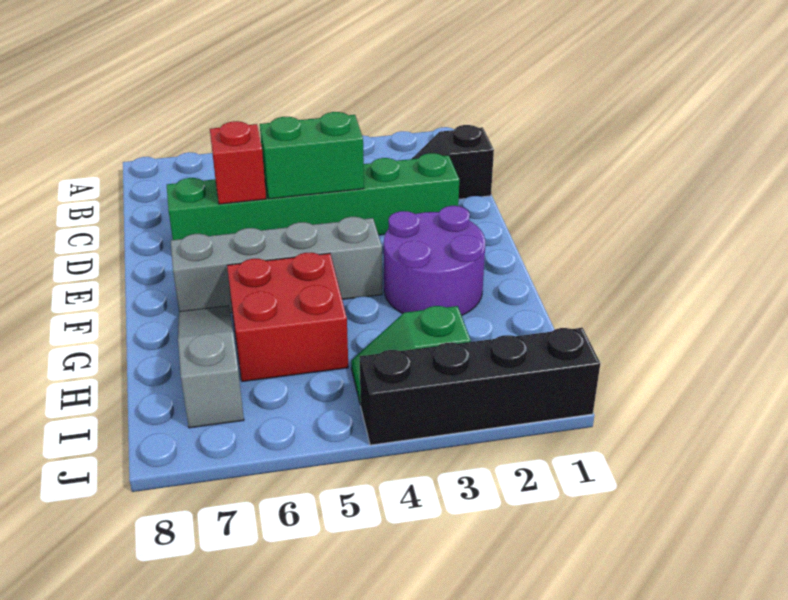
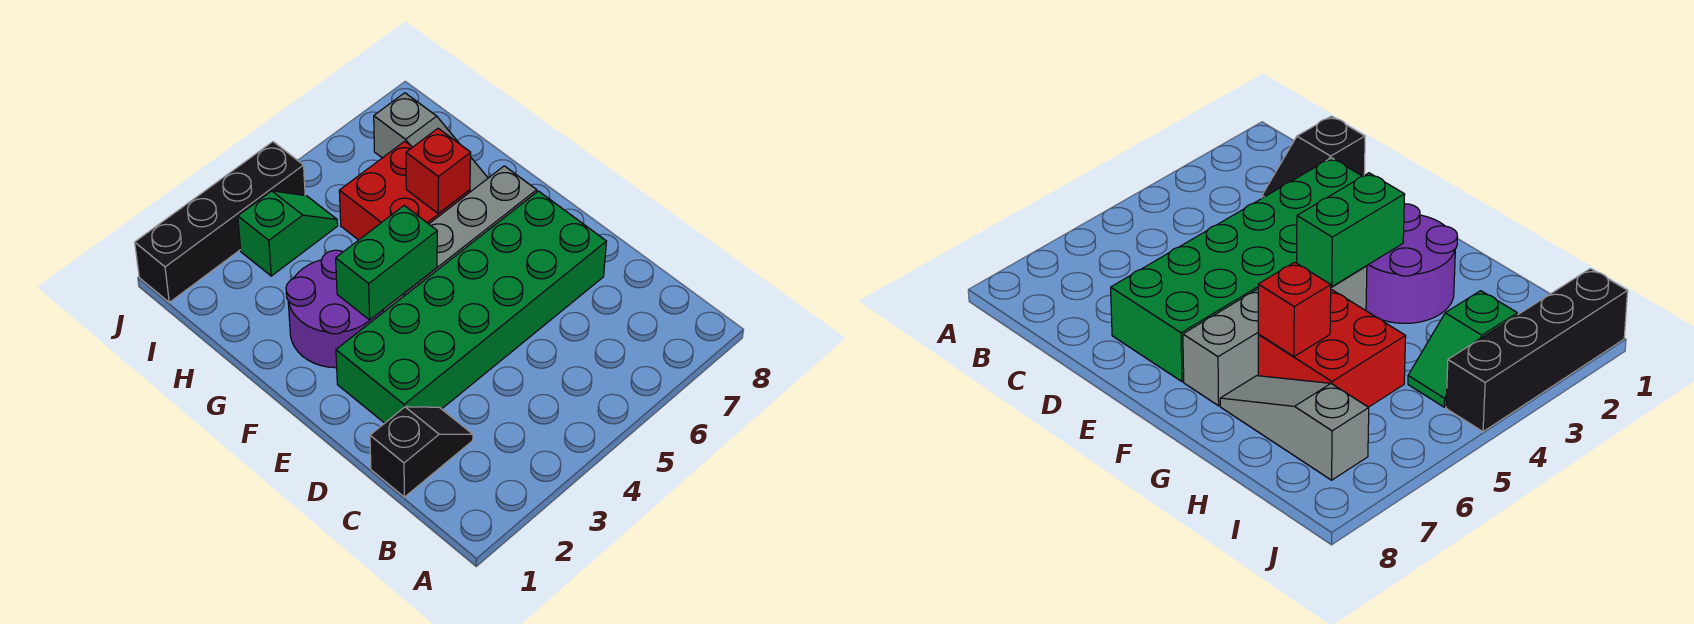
green brick D2:D7 level 1 -> green brick D2:E7 level 1
green brick D4:D5 level 2 -> green brick F3:F4 level 2
red brick D6 level 2 -> red brick G6 level 2

